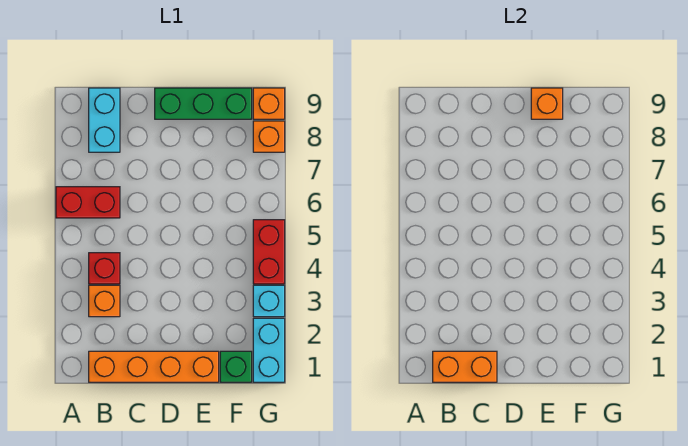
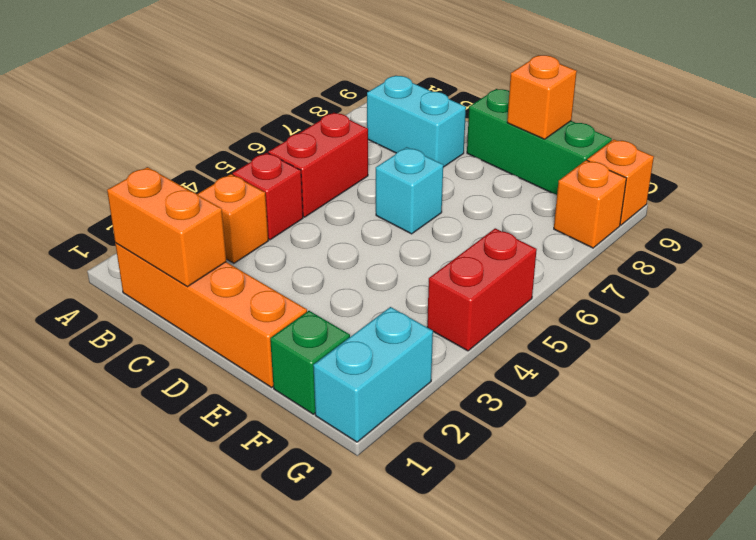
red brick A6:B6 level 1 -> red brick B5:B6 level 1
cyan brick B8:B9 level 1 -> cyan brick B8:C8 level 1
cyan brick G3 level 1 -> cyan brick D6 level 1

